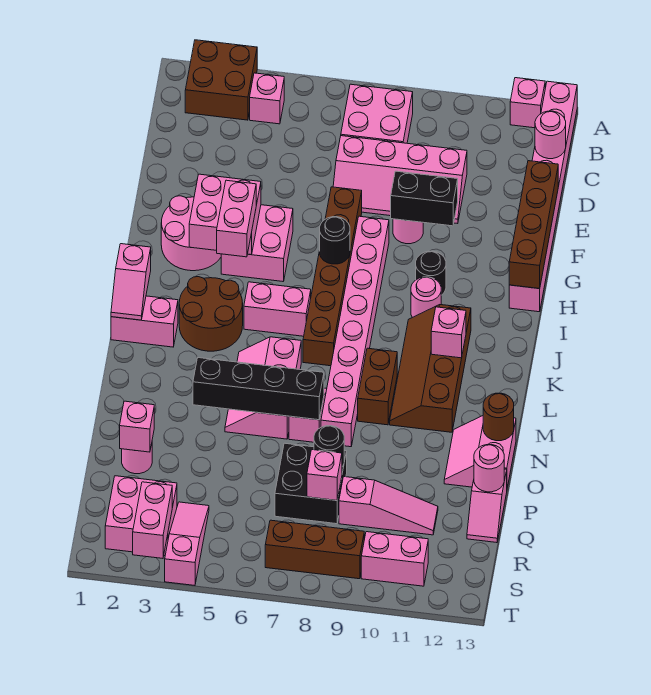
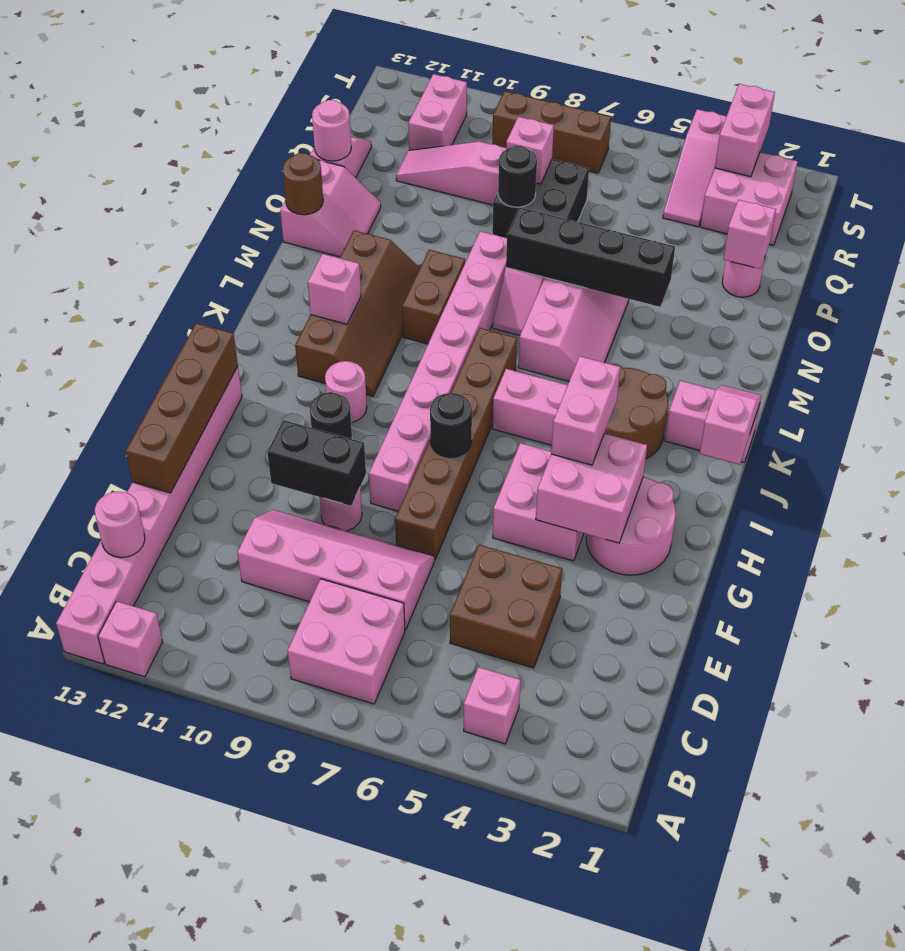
brown brick A2:B3 level 1 -> brown brick D4:E5 level 1
pink brick S10:S11 level 1 -> pink brick R11:S11 level 1

